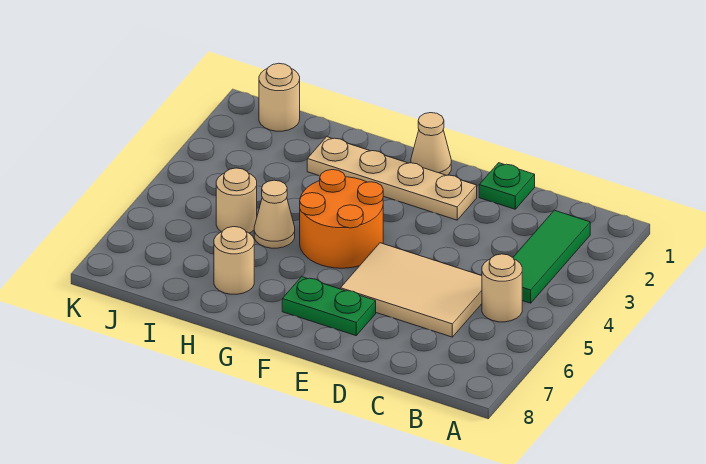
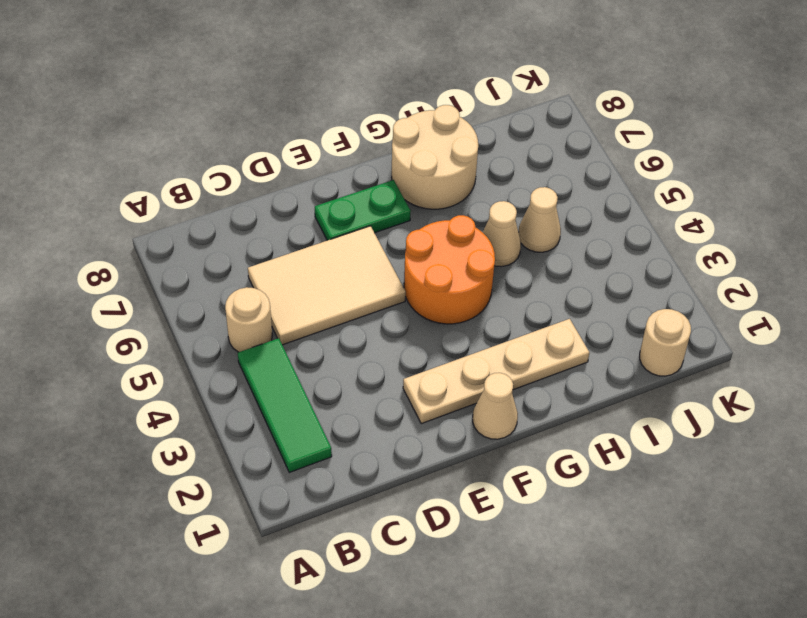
green plate D1 level 1 -> none
tan round brick H7 level 1 -> tan round brick G7:H8 level 1
tan round brick I5 level 1 -> tan cone I5 level 1

